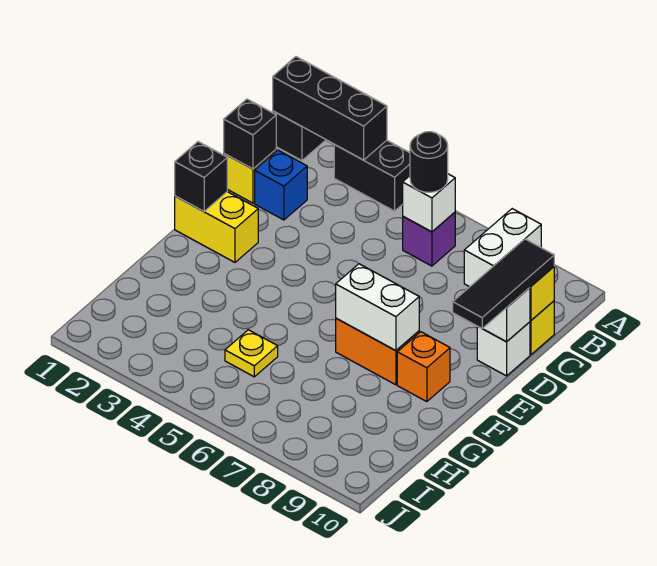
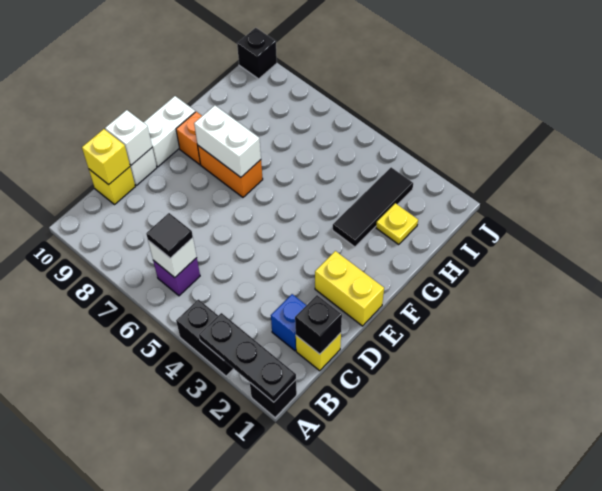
black brick A1:A3 level 2 -> black plate A1:A3 level 2
white brick A8:B8 level 1 -> white brick E10:F10 level 1
black round brick B6 level 3 -> black tile B6 level 3
black tile C10:E10 level 3 -> black tile G3:I3 level 1
black brick E1 level 2 -> black brick J10 level 1
yellow plate H5 level 1 -> yellow plate H2 level 1

